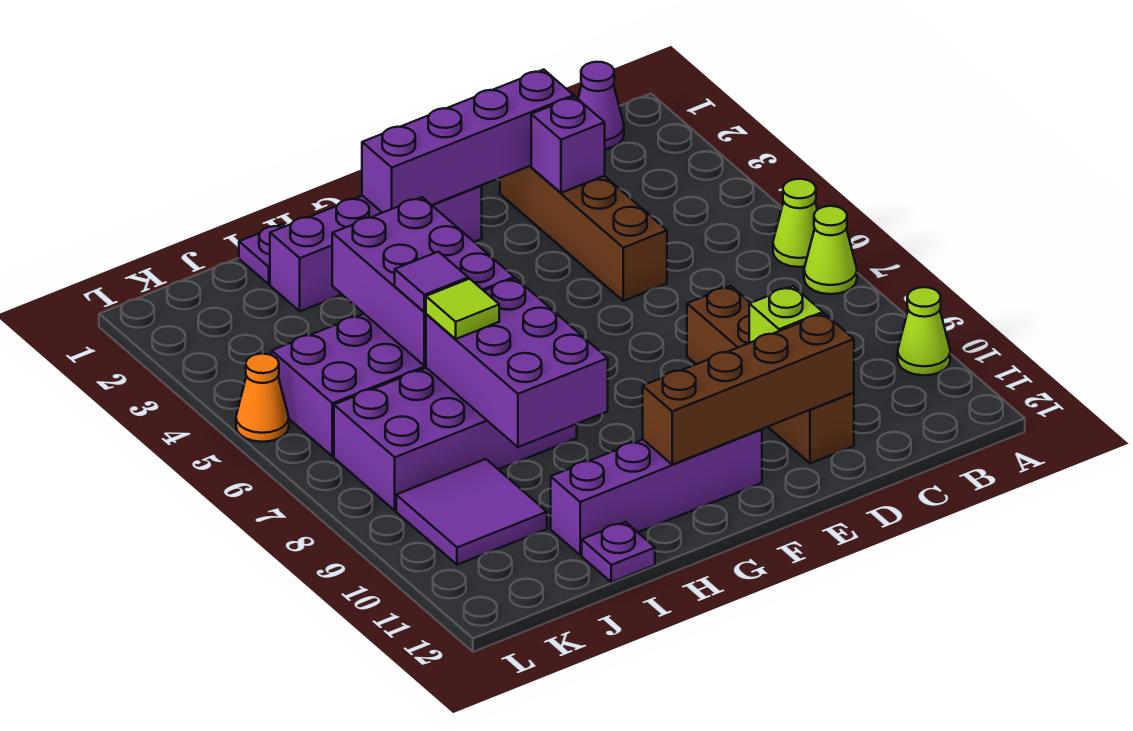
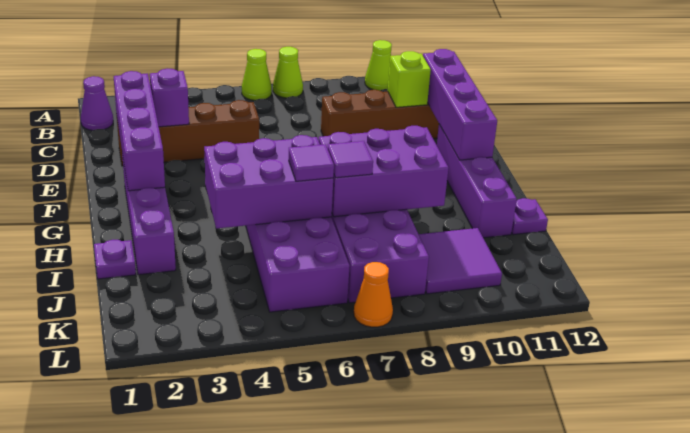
brown brick D11:G11 level 2 -> purple brick D11:G11 level 2
lime tile I7 level 3 -> purple tile I7 level 3
orange cone L5 level 1 -> orange cone L7 level 1

